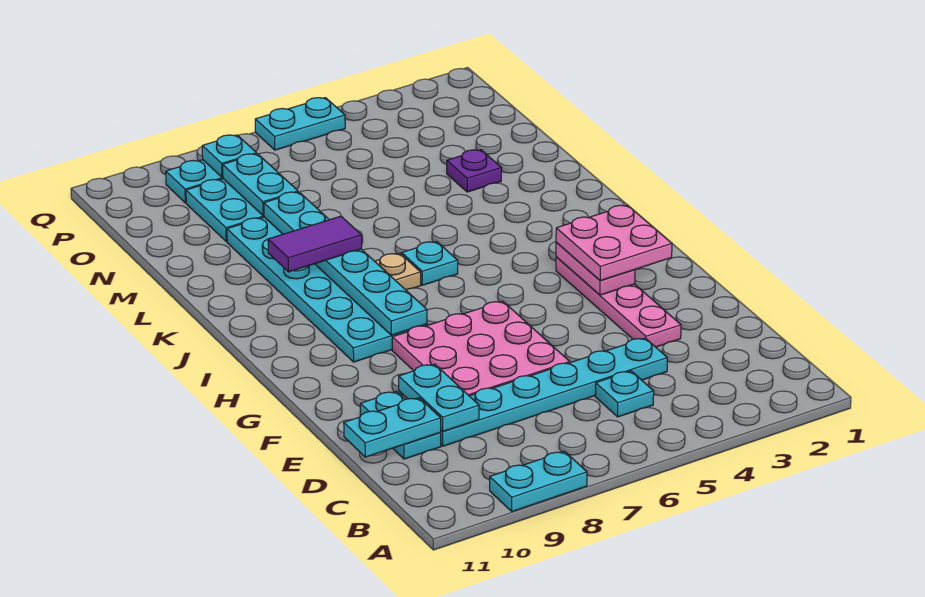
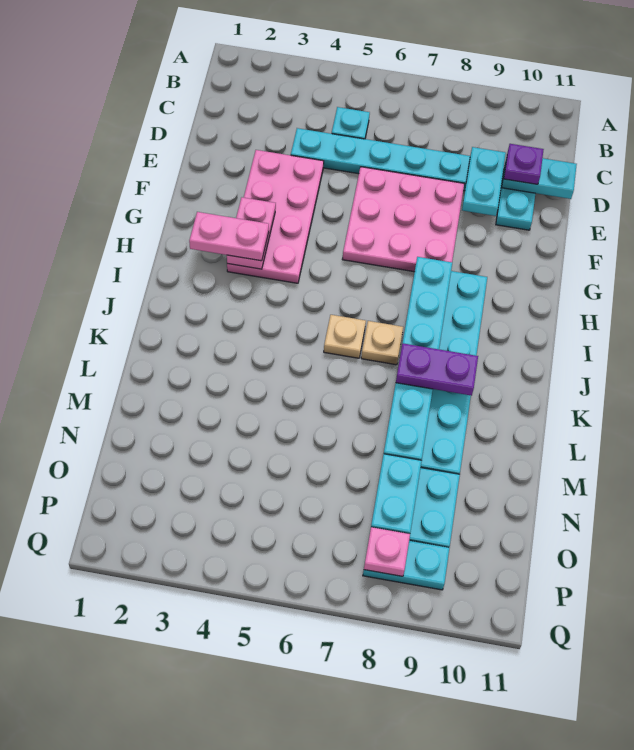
cyan plate A8:A9 level 1 -> none
pink plate E3:H3 level 1 -> pink plate E3:H4 level 1
pink plate G2:H3 level 3 -> pink plate H2:H3 level 3
cyan plate J6 level 1 -> tan plate J6 level 1
purple tile K8:K9 level 3 -> purple plate K8:K9 level 3
purple plate M3 level 1 -> purple plate D10 level 3
cyan plate P8 level 2 -> pink plate P8 level 2
cyan plate Q5:Q6 level 1 -> none

